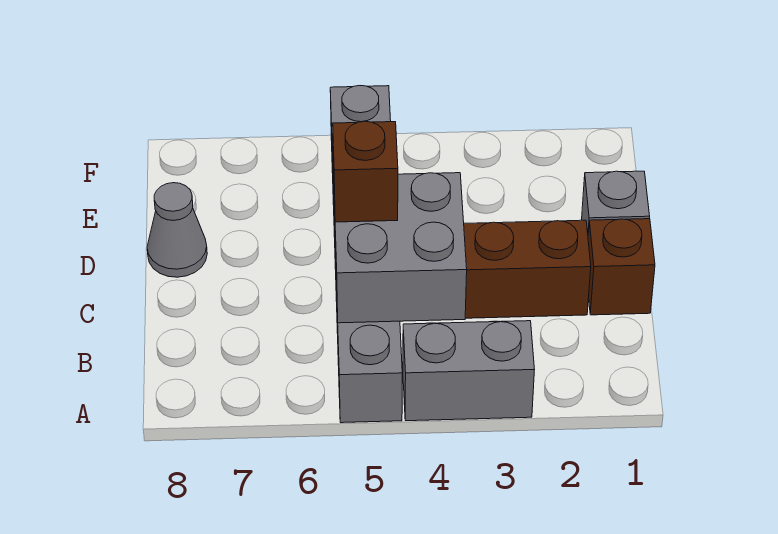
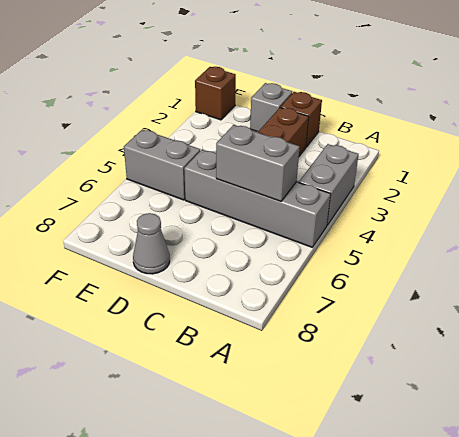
grey brick B4:C5 level 2 -> grey brick B5:C5 level 2
brown brick C5 level 3 -> brown brick F1 level 1

